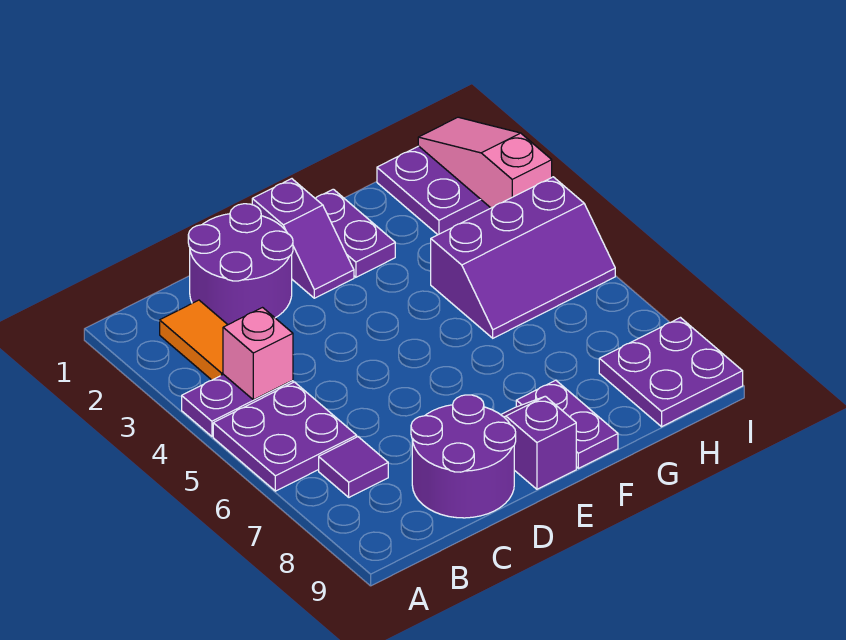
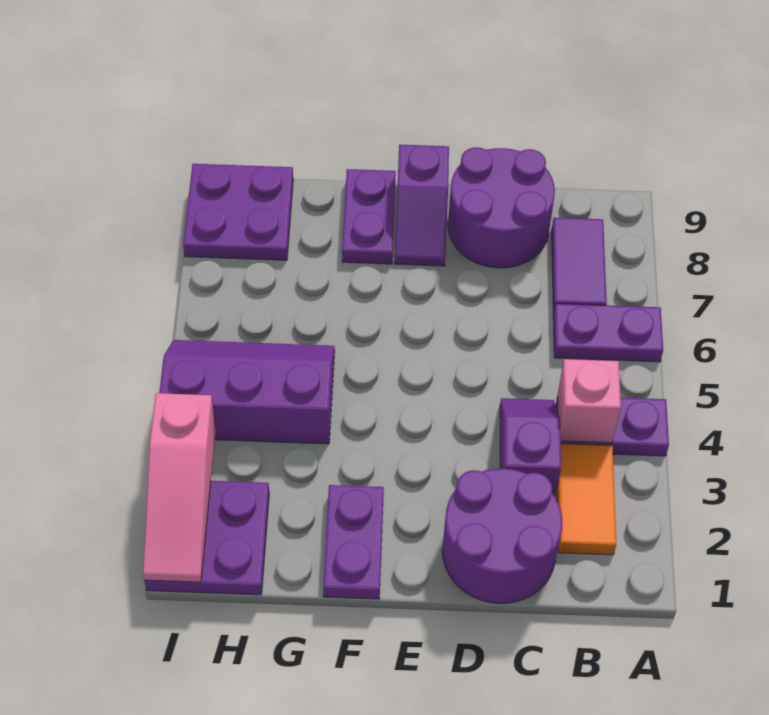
purple plate A5:B6 level 1 -> purple plate A6:B6 level 1
purple tile B7 level 1 -> purple tile B7:B8 level 1
purple slope E1:E2 level 1 top 1 -> purple slope C3:C4 level 1 top 3

